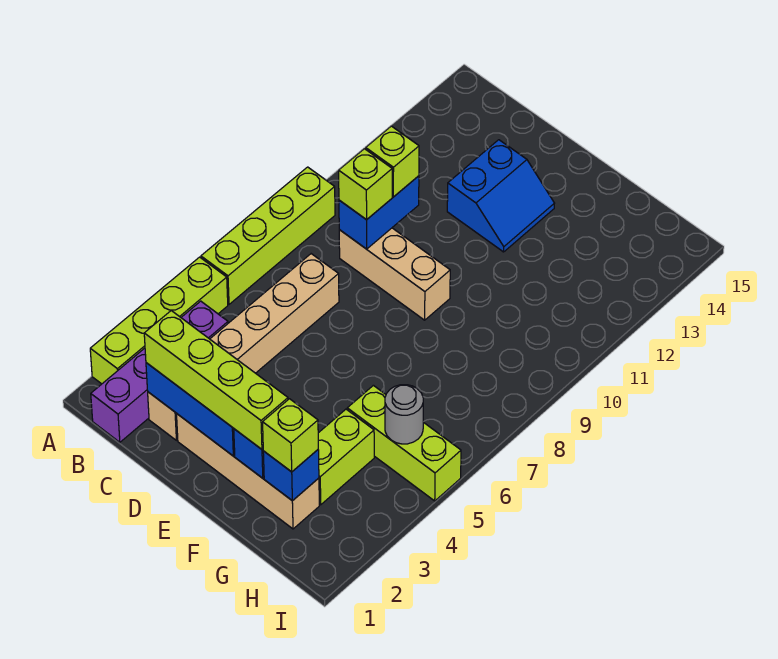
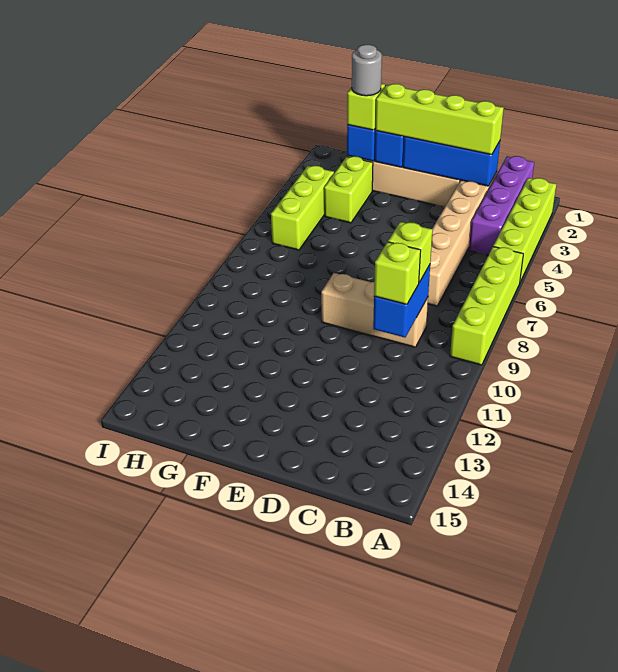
blue slope D12:E13 level 1 top D -> none
lime brick G5:I5 level 1 -> lime brick H4:H6 level 1
grey round brick H5 level 2 -> grey round brick G2 level 4

